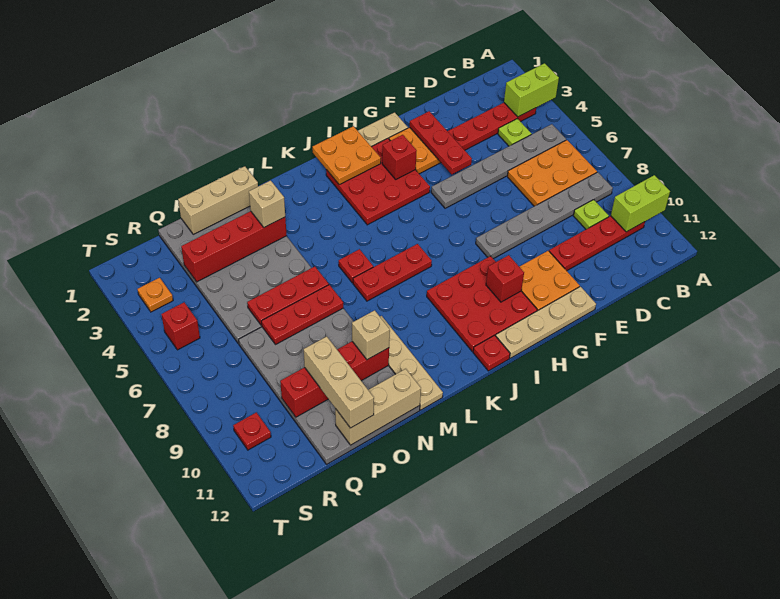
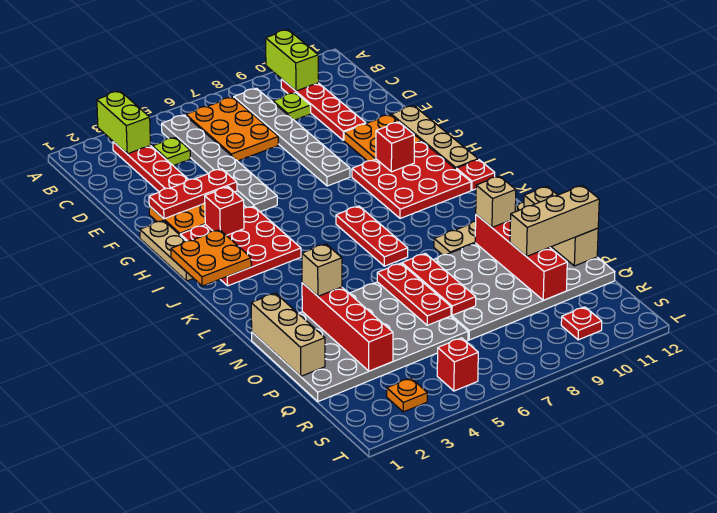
red plate L6 level 1 -> none

